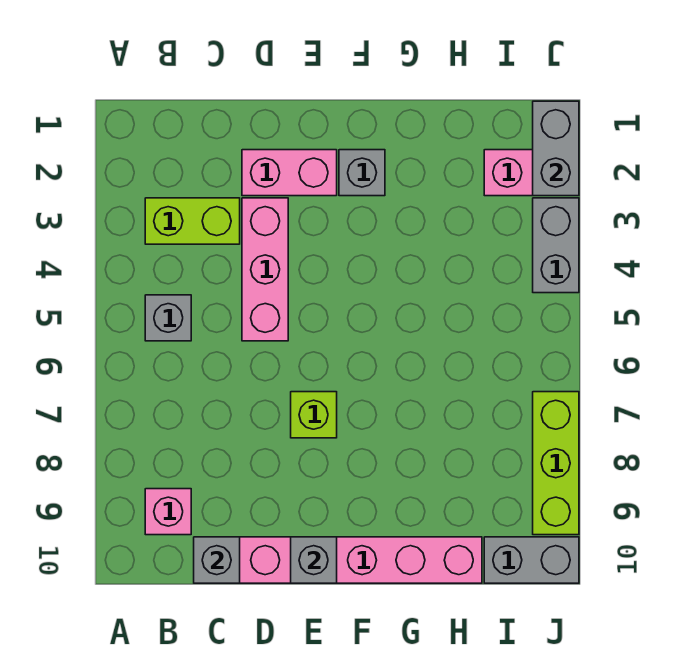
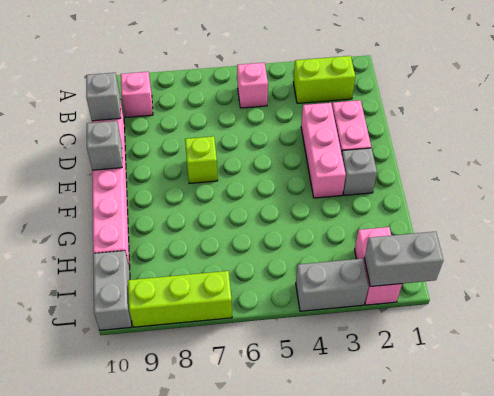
lime brick B3:C3 level 1 -> lime brick B2:B3 level 1
grey brick B5 level 1 -> pink brick B5 level 1
pink brick D3:D5 level 1 -> pink brick D3:F3 level 1

